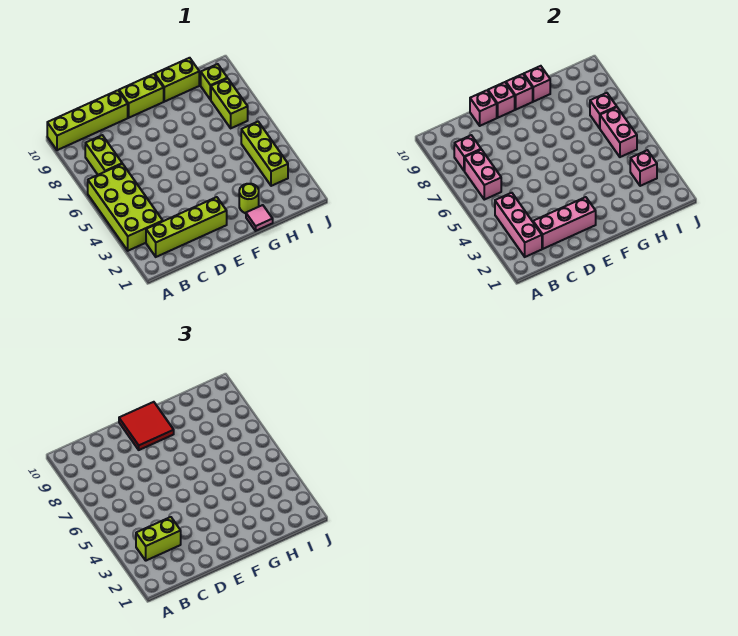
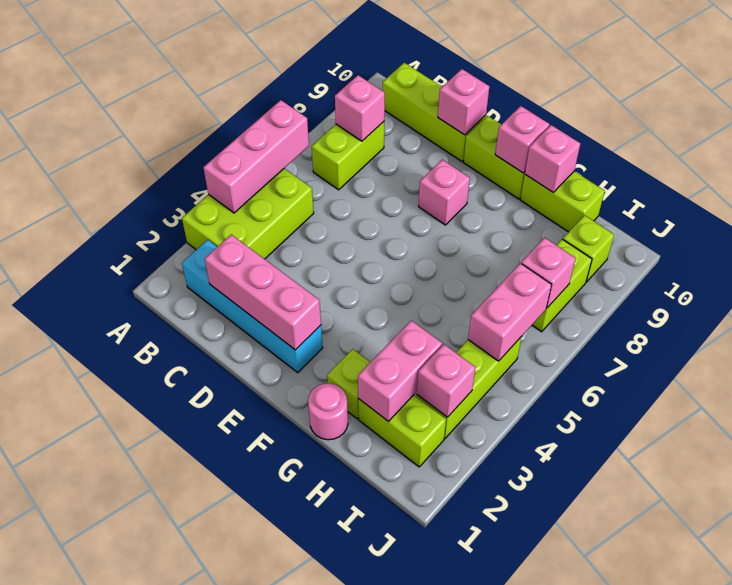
lime brick A3:B6 level 1 -> lime brick A3:B5 level 1
lime brick A10:D10 level 1 -> lime brick B10:D10 level 1
lime brick B2:E2 level 1 -> cyan brick B2:E2 level 1
pink brick B2:B4 level 2 -> pink brick A4:A6 level 2
lime brick B3:C3 level 3 -> lime brick H2:I2 level 1
pink brick B6:B7 level 2 -> pink brick H2:H3 level 2
red tile E9:F10 level 3 -> none
pink brick E10 level 2 -> pink brick E8 level 1
pink tile G1 level 1 -> pink round brick G1 level 1
lime round brick G2 level 1 -> lime brick G2 level 1

